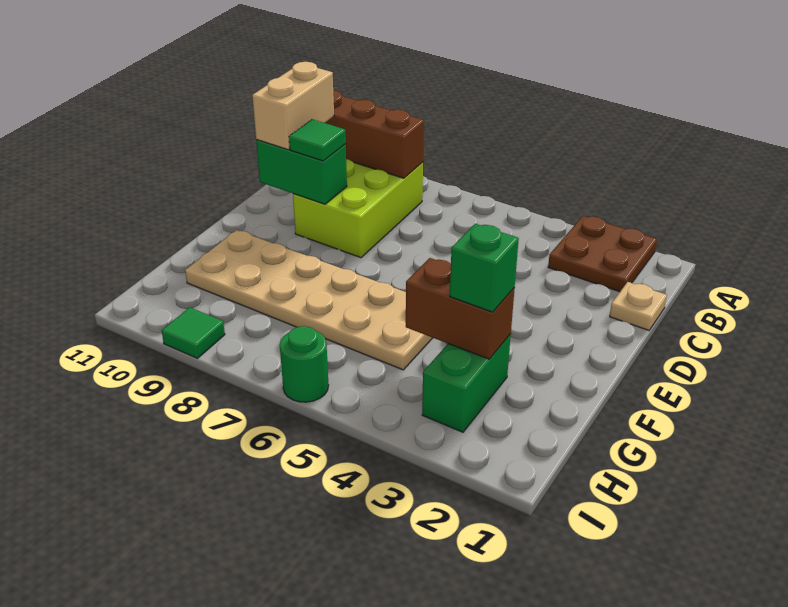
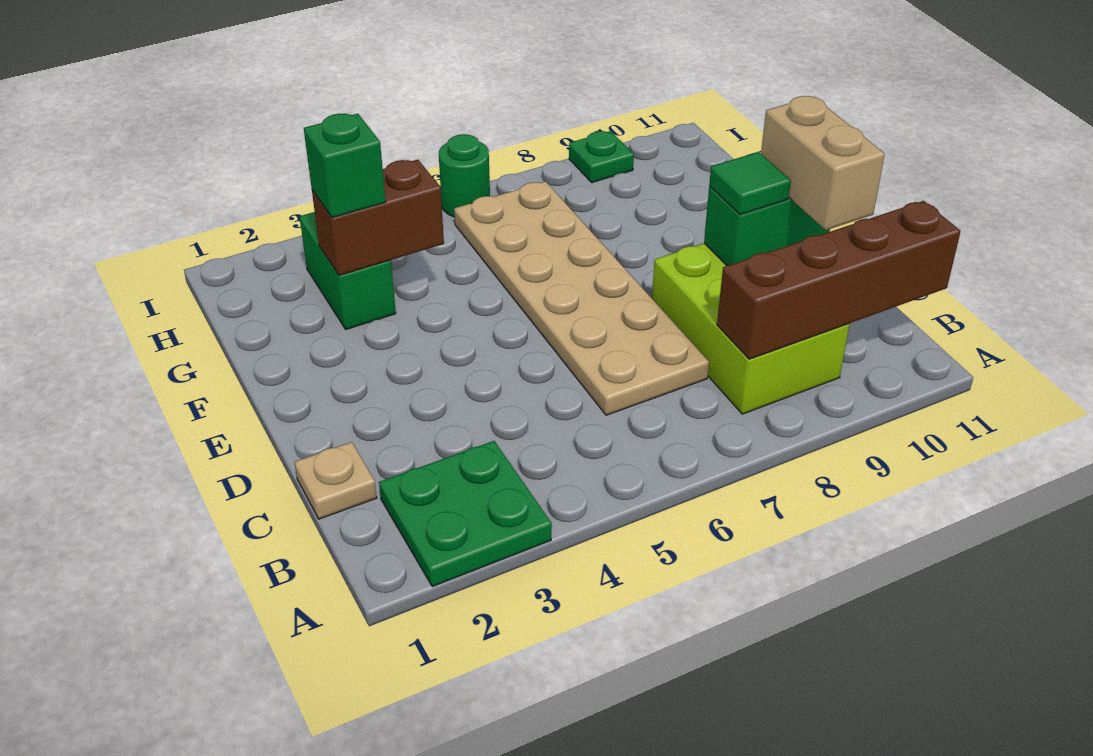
brown plate A2:B3 level 1 -> green plate A2:B3 level 1
tan plate F5:G10 level 1 -> tan plate C6:H7 level 1
green tile I9 level 1 -> green plate I9 level 1

